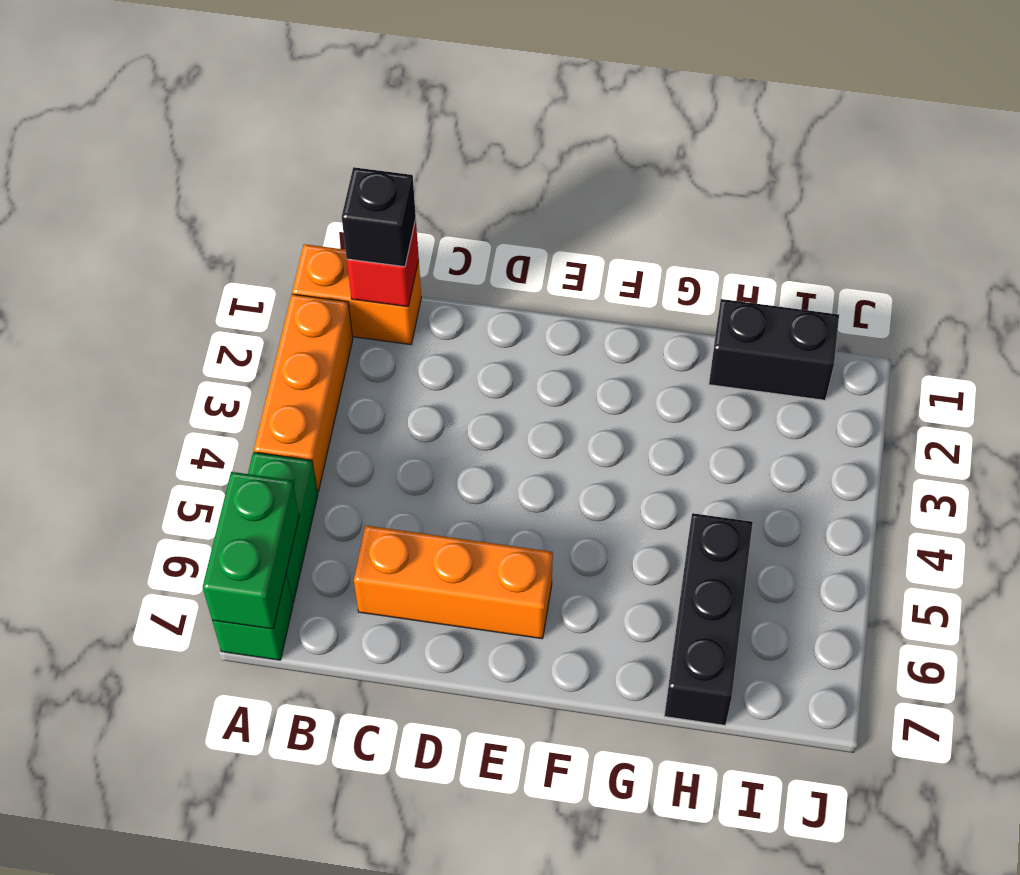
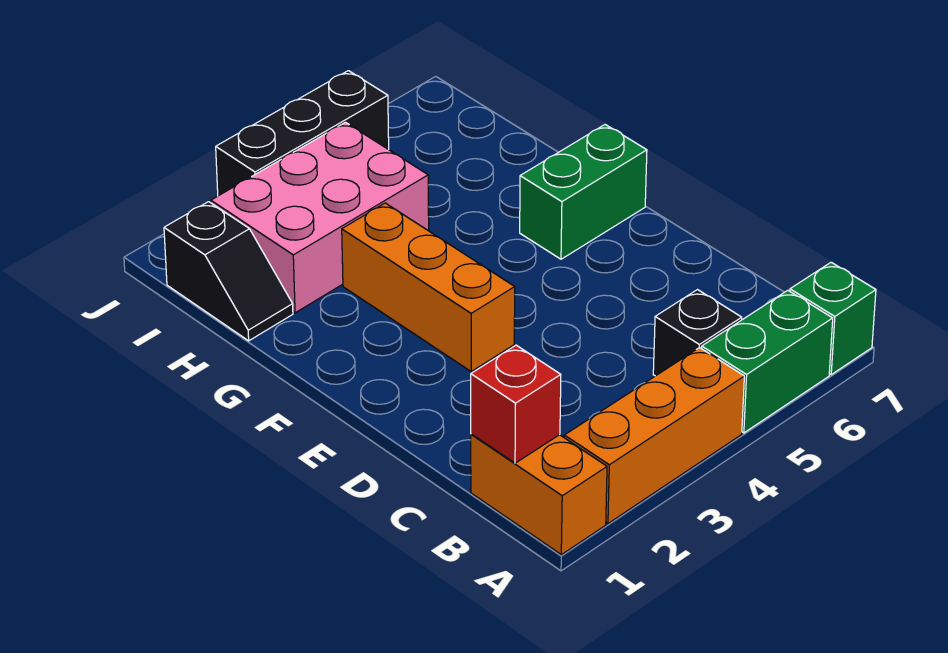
green brick A6:A7 level 2 -> green brick F6:F7 level 1
black brick B1 level 3 -> black brick B5 level 1
orange brick C6:E6 level 1 -> orange brick E3:G3 level 1
black brick H1:I1 level 1 -> black slope H1:I1 level 1 top I
none -> pink brick H2:I4 level 1
black brick H5:H7 level 1 -> black brick J3:J5 level 1

